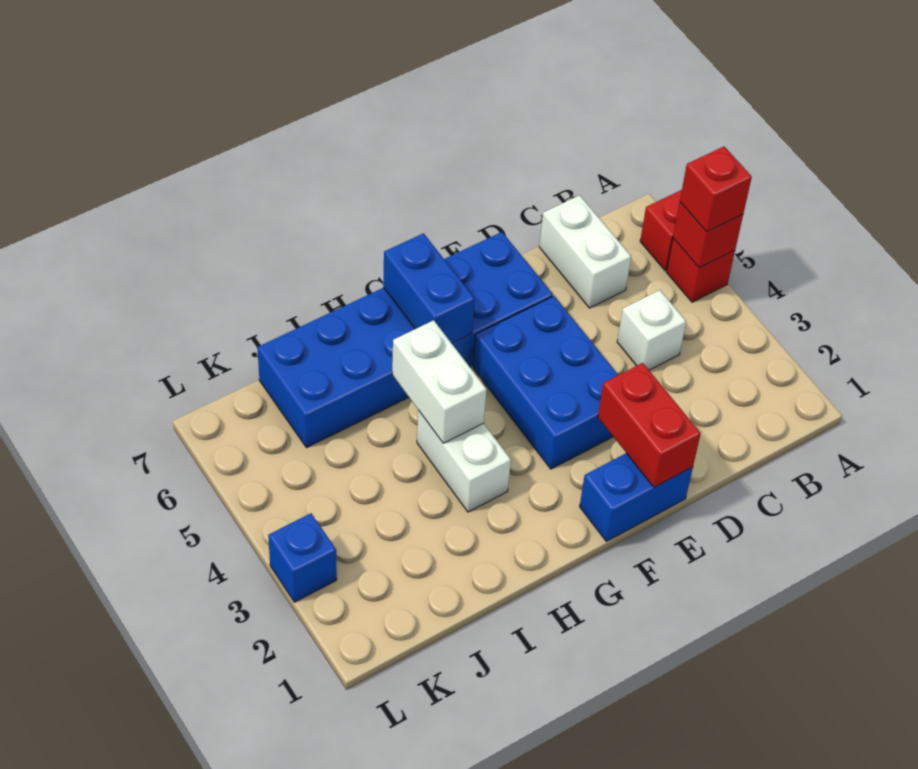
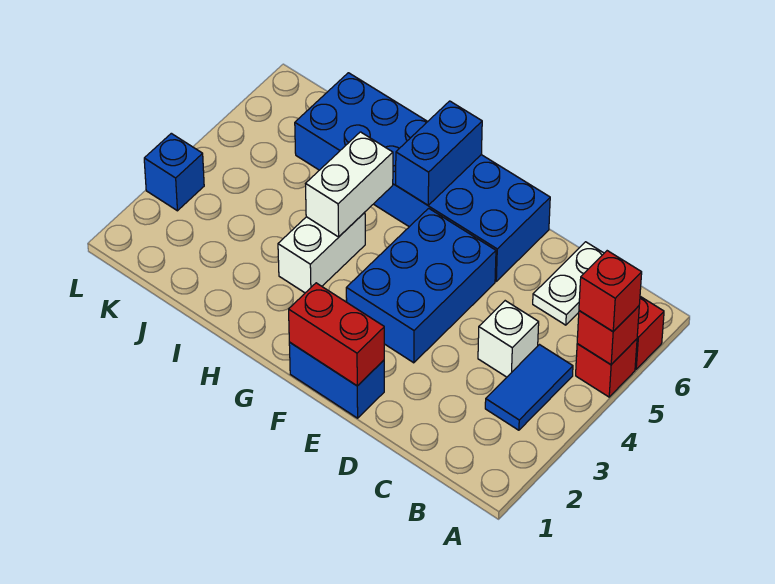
none -> blue tile B3:B4 level 1
white brick C6:C7 level 1 -> white plate C6:C7 level 1
red brick E1:E2 level 2 -> red brick E1:F1 level 2

